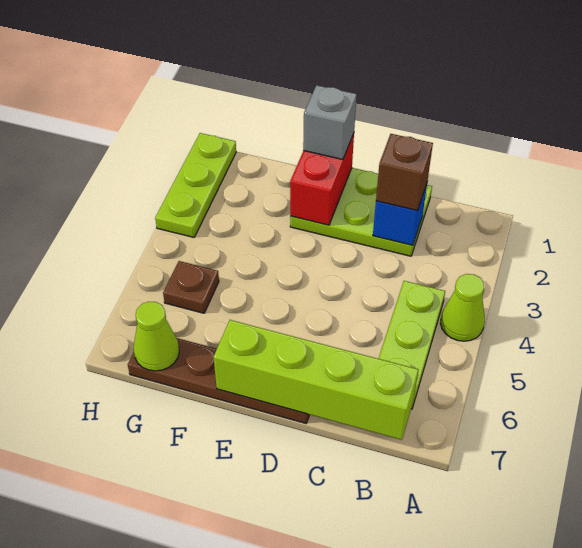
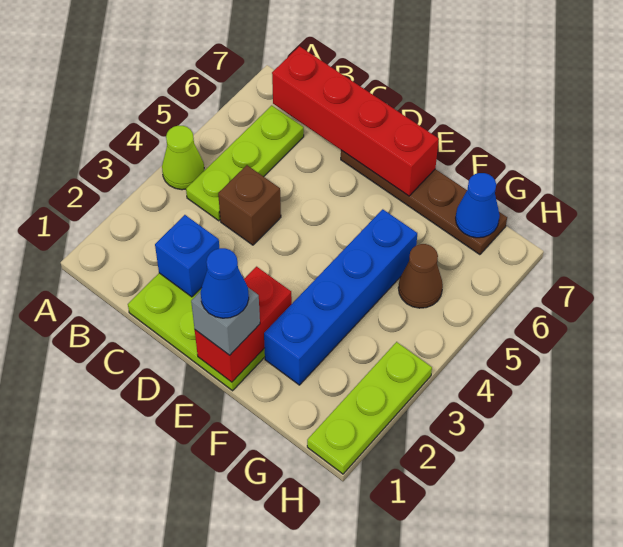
lime brick B7:E7 level 2 -> red brick B7:E7 level 2
brown brick C2 level 3 -> brown brick C4 level 1
none -> blue cone E1 level 4
none -> blue brick F2:F5 level 1
brown plate G5 level 1 -> brown cone G5 level 1
lime cone G7 level 2 -> blue cone G7 level 2

